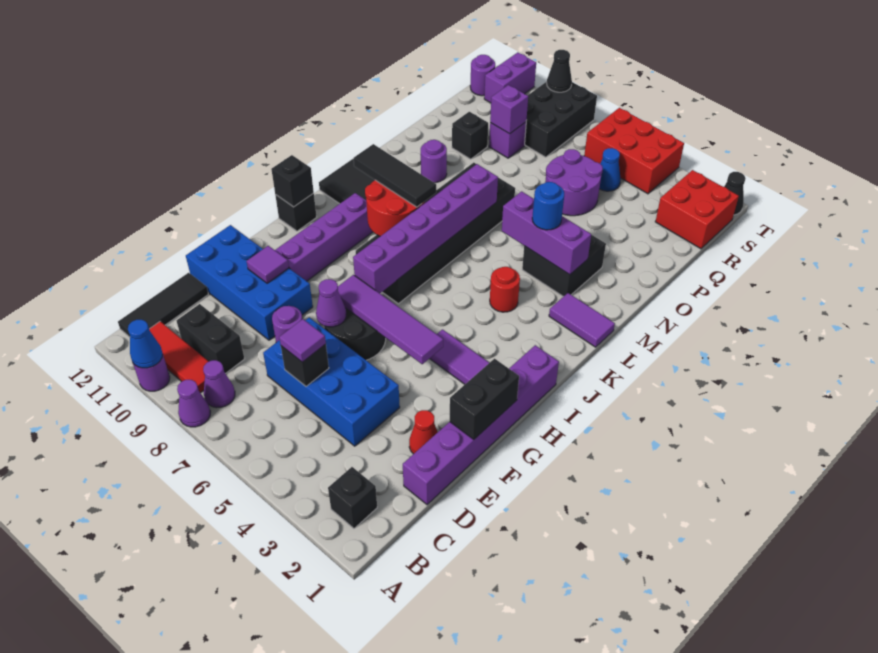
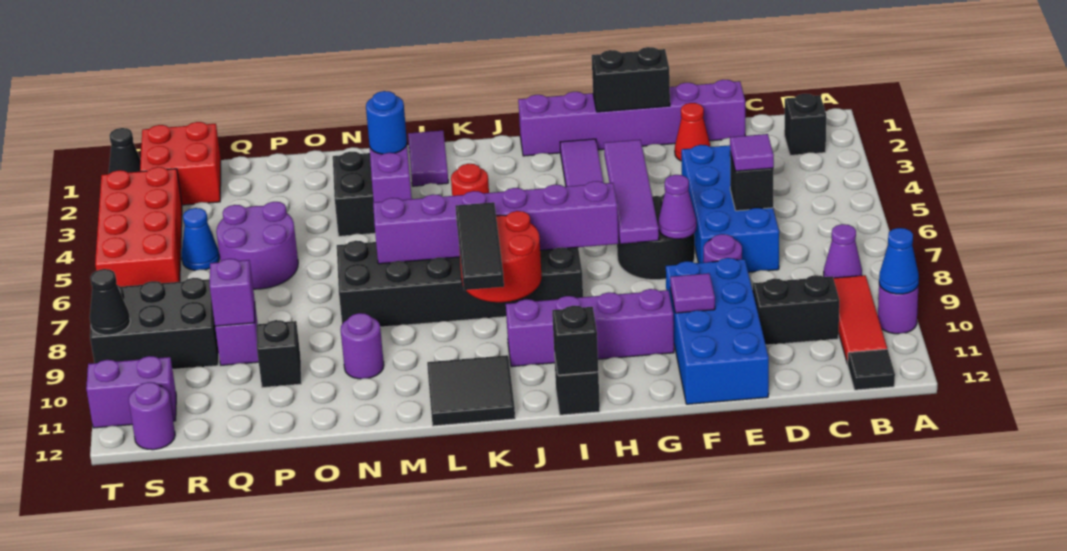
purple cone A8 level 1 -> none
black tile B12:D12 level 1 -> black tile B12 level 1
black brick C9:C10 level 1 -> black brick C10:D10 level 1
red brick S4:T6 level 1 -> red brick S3:T6 level 1

